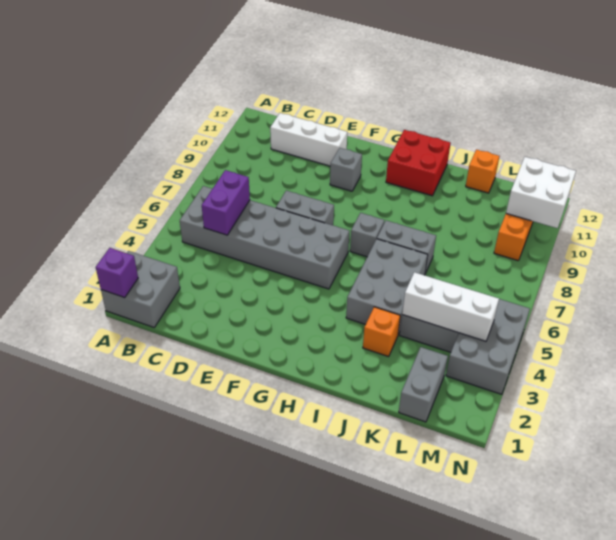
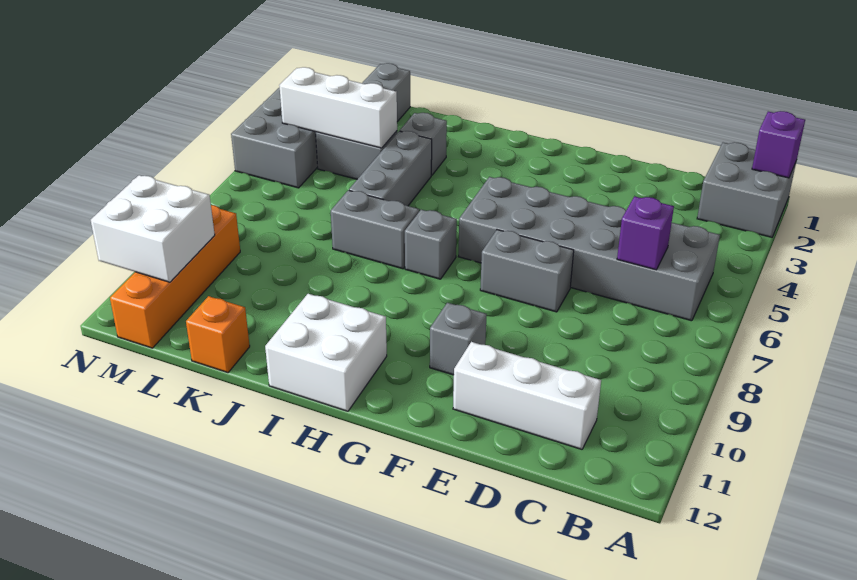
purple brick C5:C6 level 2 -> purple brick C6 level 2
red brick H11:I12 level 1 -> white brick H11:I12 level 1
grey brick I4:J6 level 1 -> grey brick J4:J6 level 1
orange brick J3 level 1 -> grey brick J3 level 1

